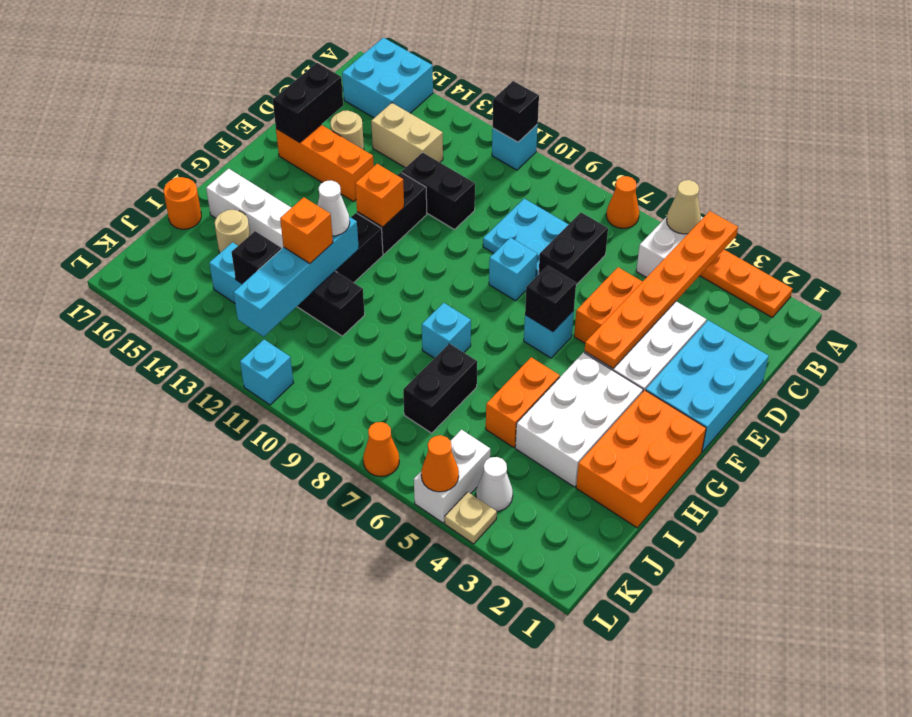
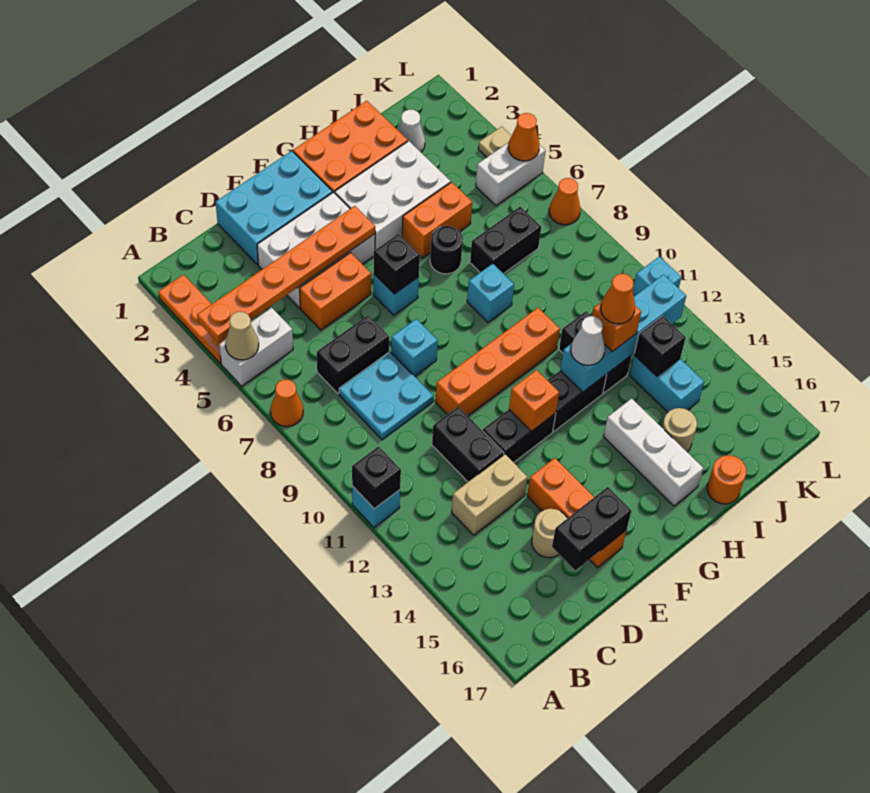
cyan brick A15:B16 level 1 -> none
tan brick C13:C14 level 1 -> tan brick C13:D13 level 1
none -> orange brick E10:H10 level 1
none -> black round brick H6 level 1
none -> orange cone I12 level 4
white cone K4 level 1 -> white cone J2 level 1

